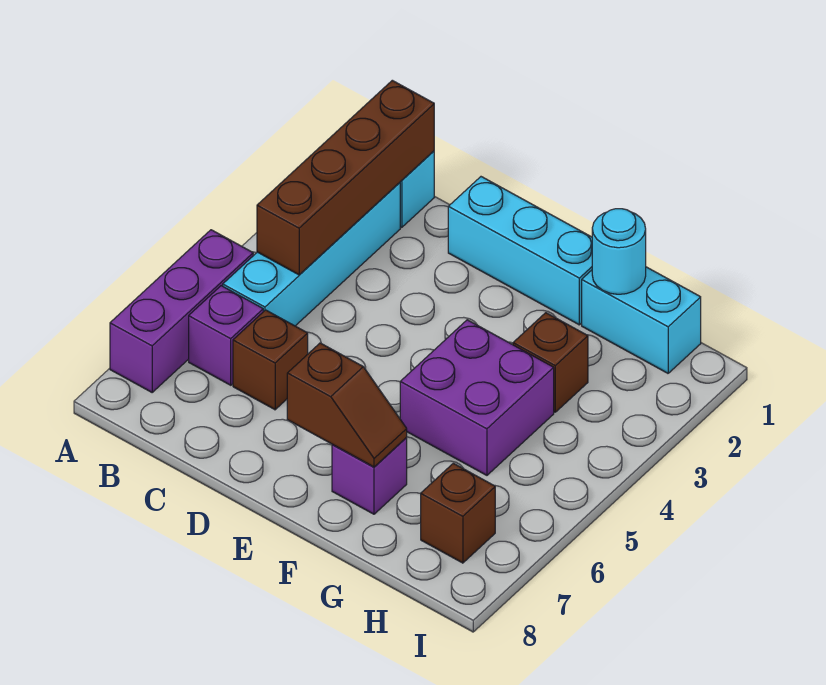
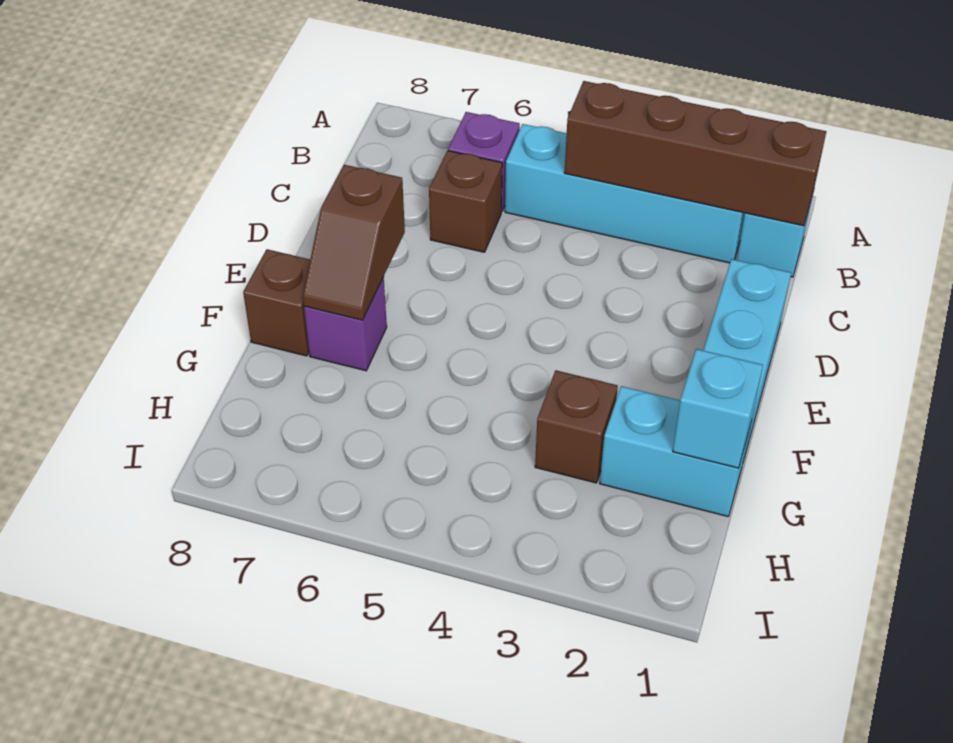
purple brick A5:A7 level 1 -> none
purple brick F4:G5 level 1 -> none
cyan brick G1:H1 level 1 -> cyan brick G1:G2 level 1
cyan round brick G1 level 2 -> cyan brick G1 level 2
brown brick H7 level 1 -> brown brick F8 level 1

